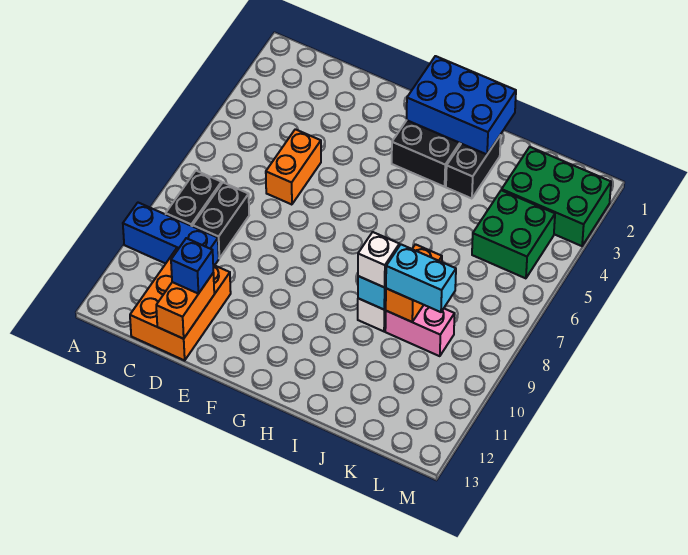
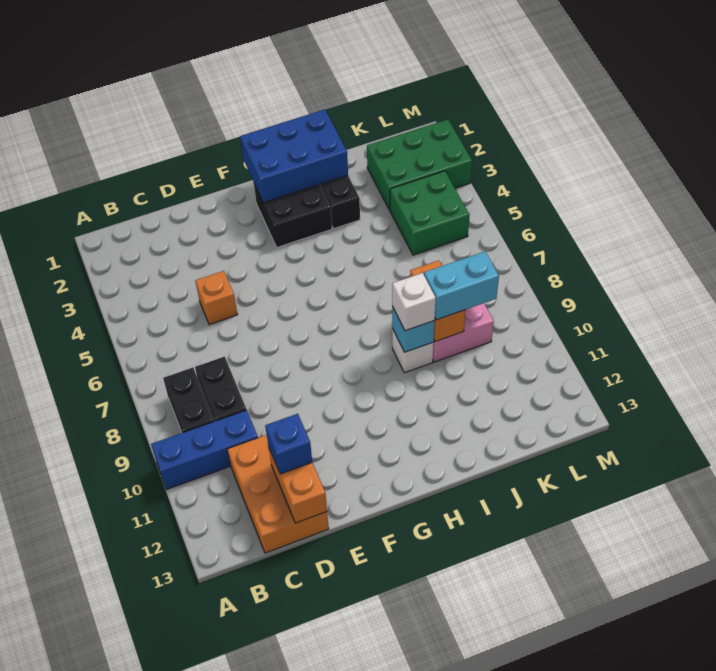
orange brick D5:D6 level 1 -> orange brick D5 level 1

